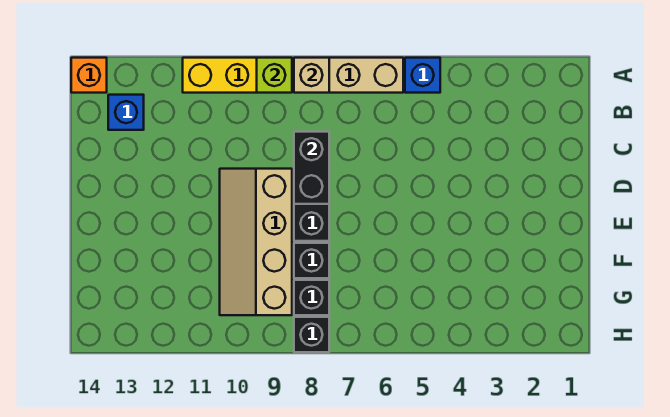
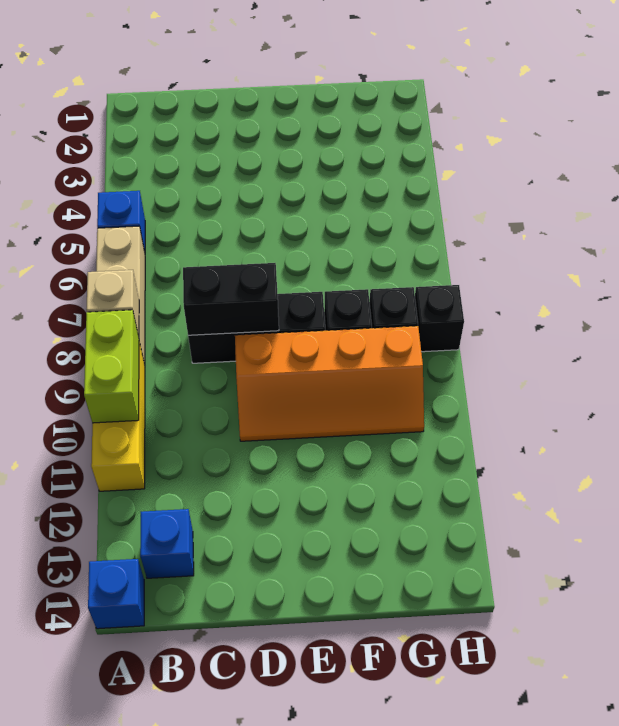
lime brick A9 level 2 -> lime brick A9:A10 level 2
orange brick A14 level 1 -> blue brick A14 level 1
tan slope D9:G10 level 1 top 9 -> orange slope D9:G10 level 1 top 9

